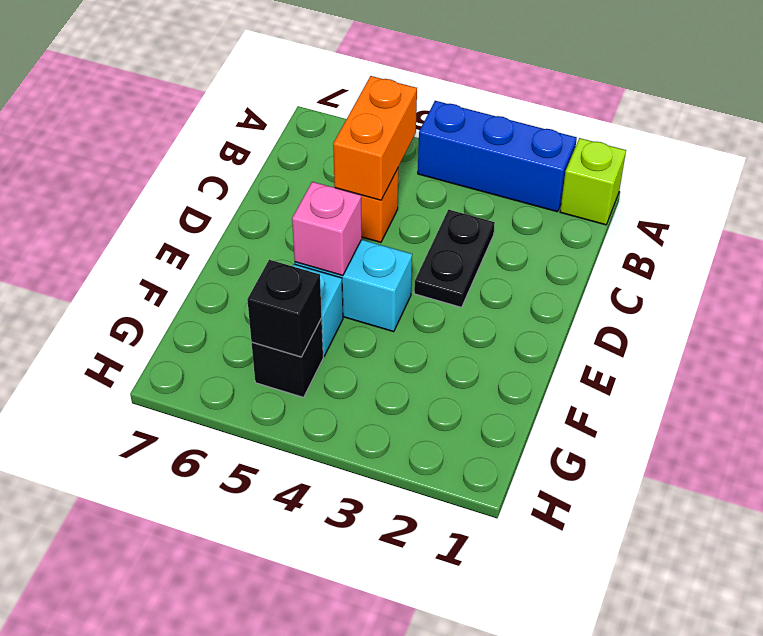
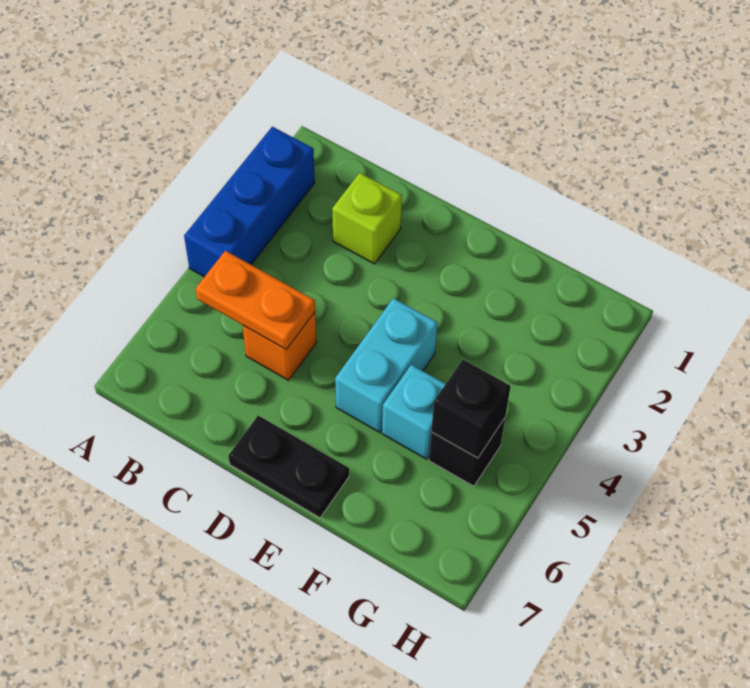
lime brick A1 level 1 -> lime brick C2 level 1
orange brick B5:C5 level 2 -> orange plate B5:C5 level 2
black plate C3:D3 level 1 -> black plate D7:E7 level 1
pink brick E5 level 2 -> none

